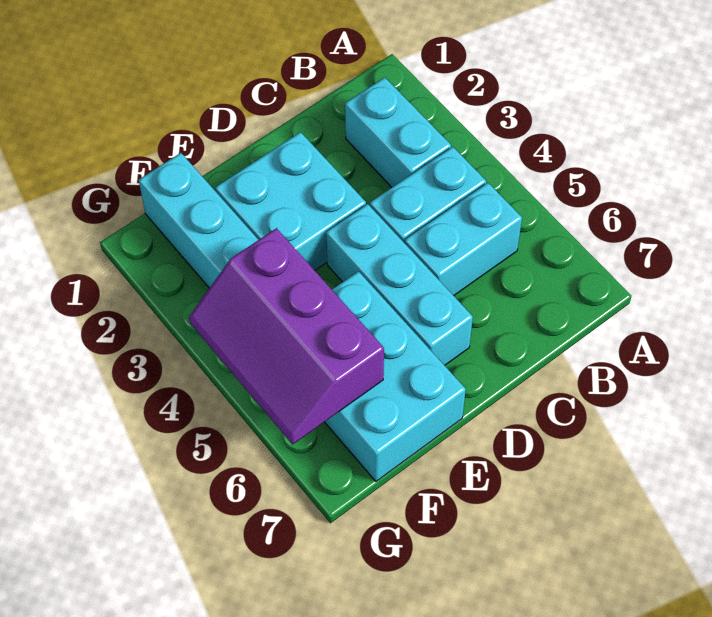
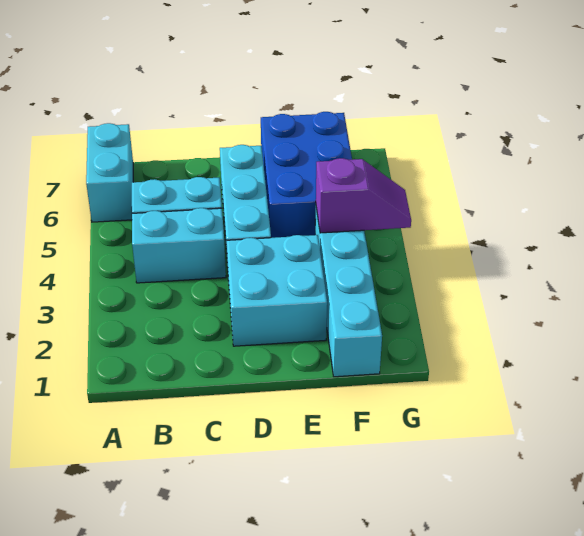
cyan brick B2:B3 level 1 -> cyan brick A6:A7 level 1
cyan brick E5:F7 level 1 -> blue brick E5:F7 level 1
purple slope F4:G6 level 2 top F -> purple slope F4:G4 level 2 top F

